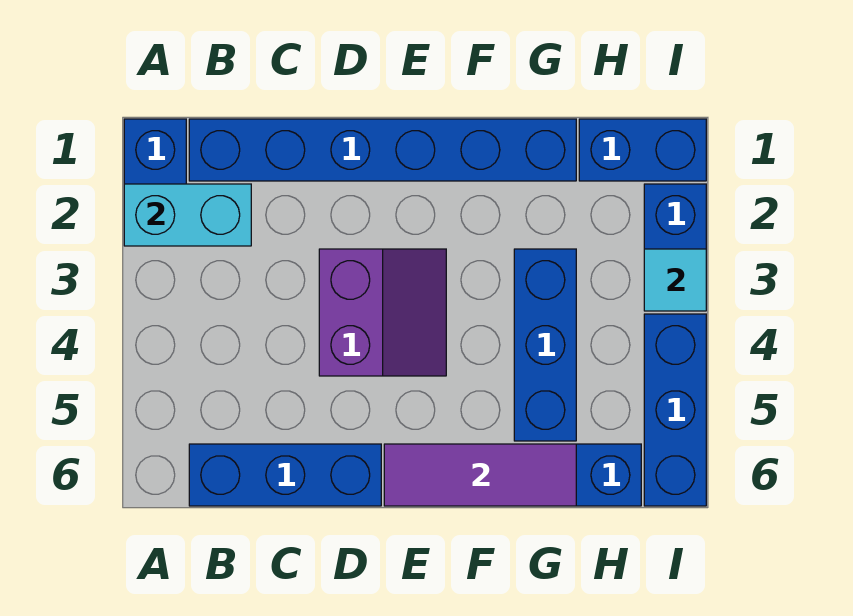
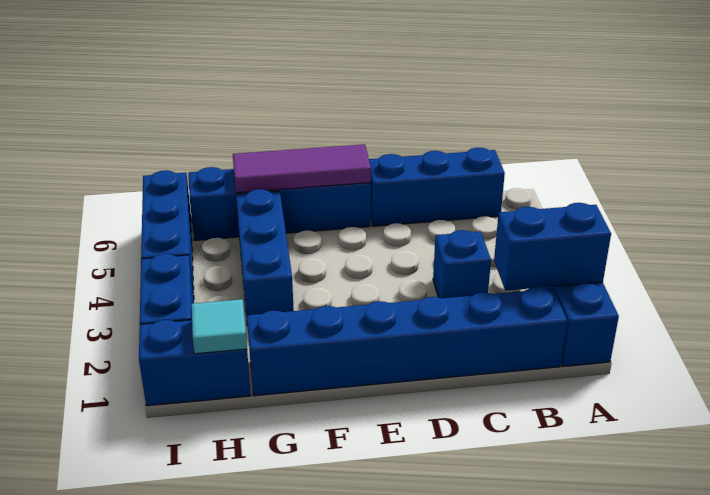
cyan brick A2:B2 level 2 -> blue brick A2:B2 level 2
none -> blue brick C3 level 1
purple slope D3:E4 level 1 top D -> none
cyan tile I3 level 2 -> cyan tile H1 level 2

